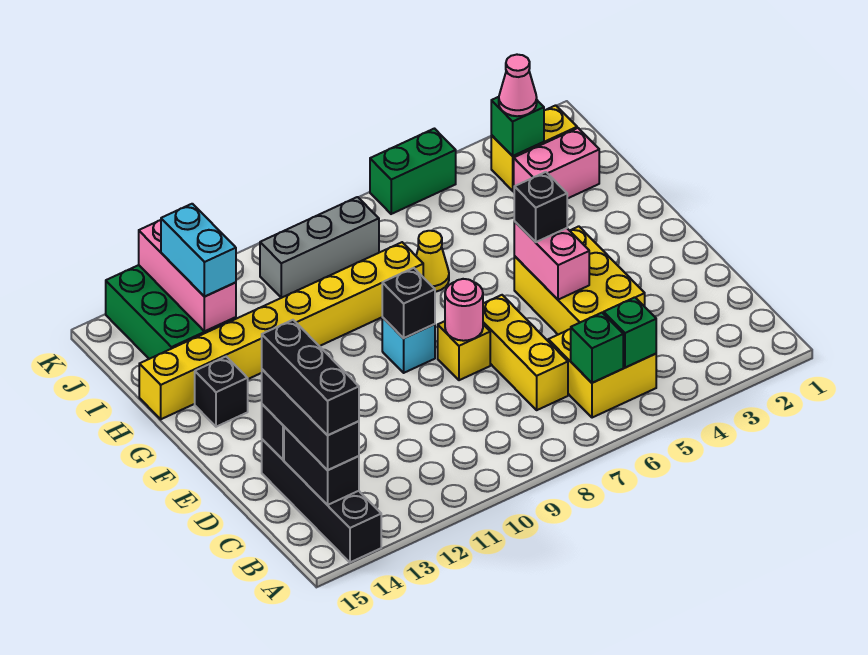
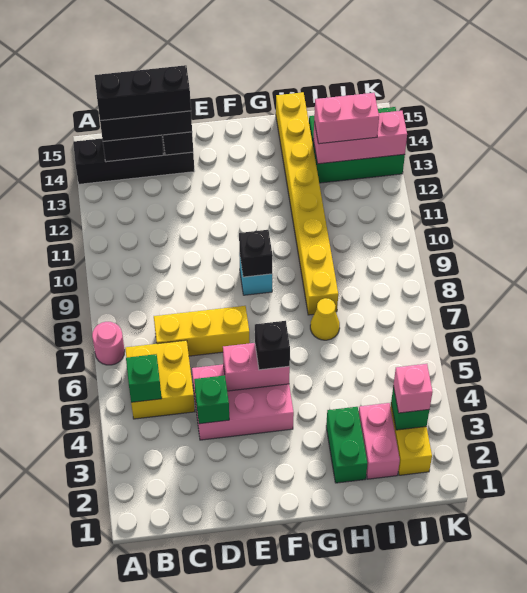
green brick B6 level 2 -> green brick D4 level 2
yellow brick D4:F5 level 1 -> pink brick D4:F5 level 1
yellow brick E8 level 1 -> none
pink round brick E8 level 2 -> pink round brick A7 level 1
black brick G14 level 1 -> none
cyan brick I13:J13 level 3 -> pink brick I13:J13 level 3
pink cone J3 level 3 -> pink brick J3 level 3
grey brick J8:J10 level 1 -> none
green brick K5:K6 level 1 -> green brick H2:H3 level 1

